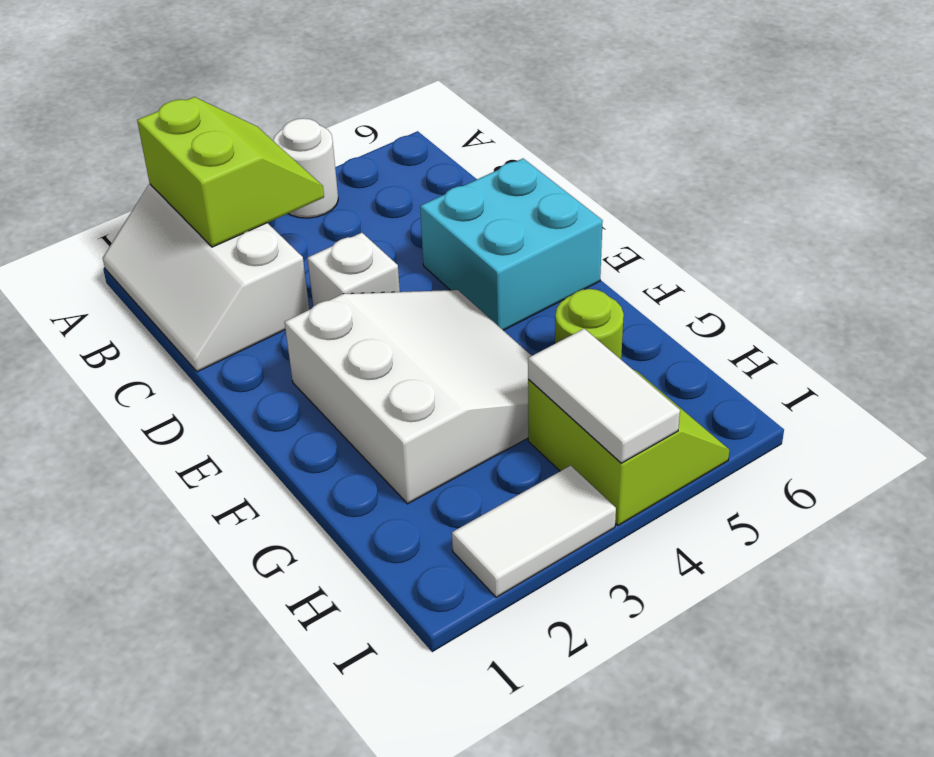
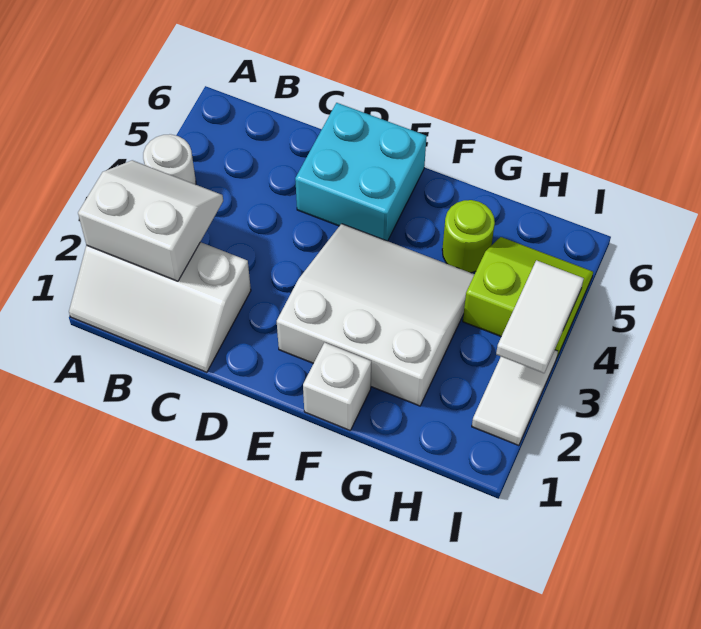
lime slope A2:B3 level 2 top 2 -> white slope A2:B3 level 2 top 2
white brick D3 level 1 -> white brick F1 level 1
white tile H4:I4 level 2 -> white tile I3:I4 level 2

